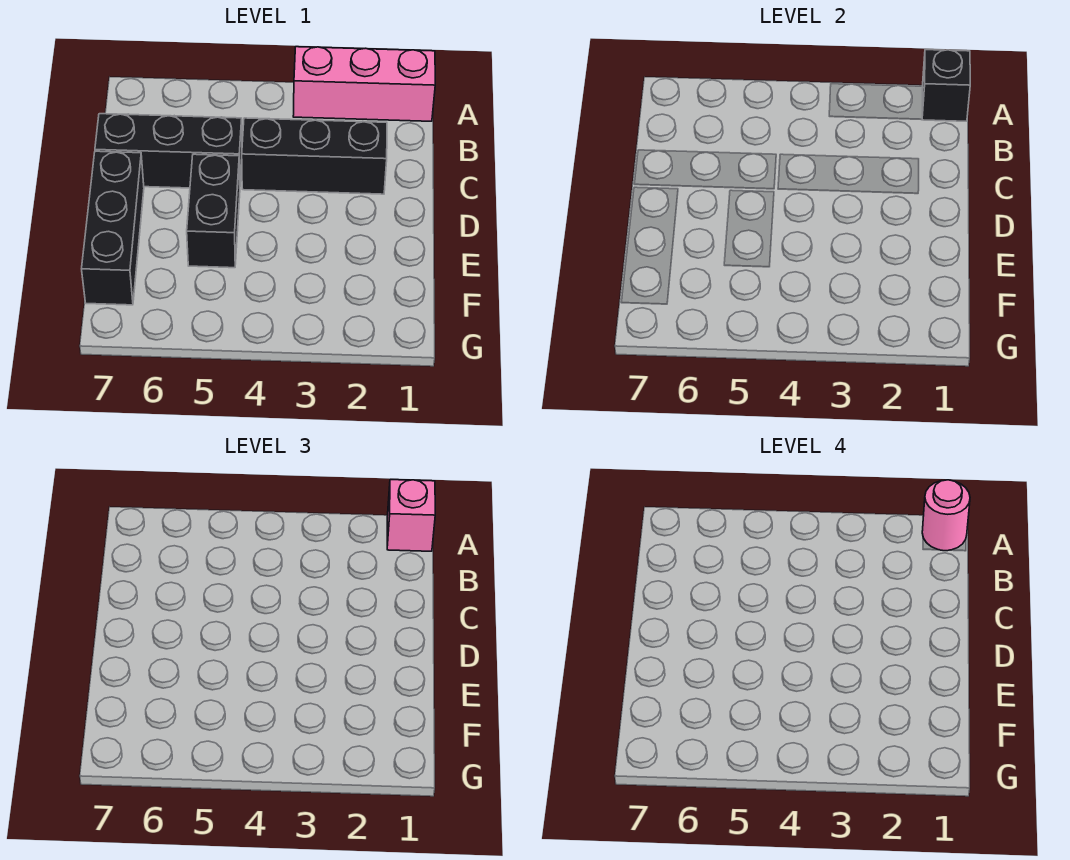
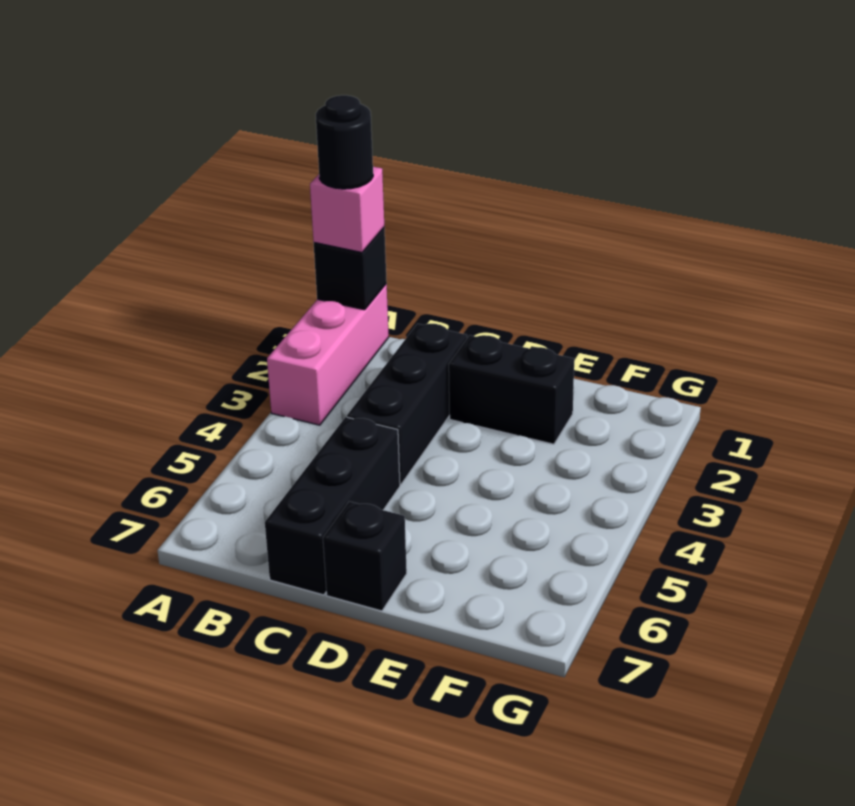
pink round brick A1 level 4 -> black round brick A1 level 4
black brick D5:E5 level 1 -> black brick D2:E2 level 1
black brick D7:F7 level 1 -> black brick D7 level 1

